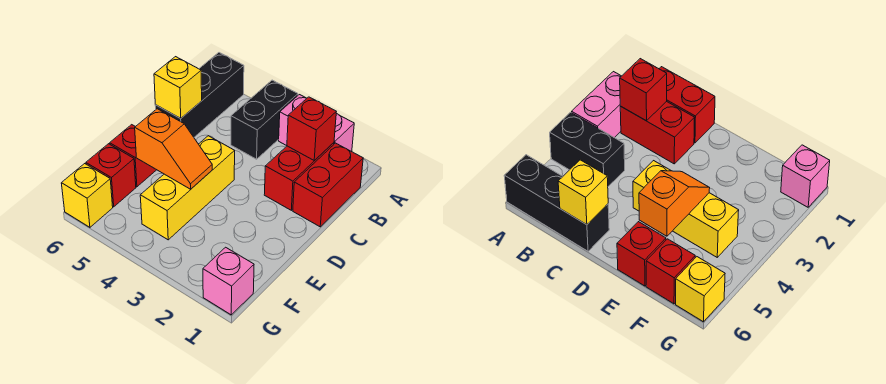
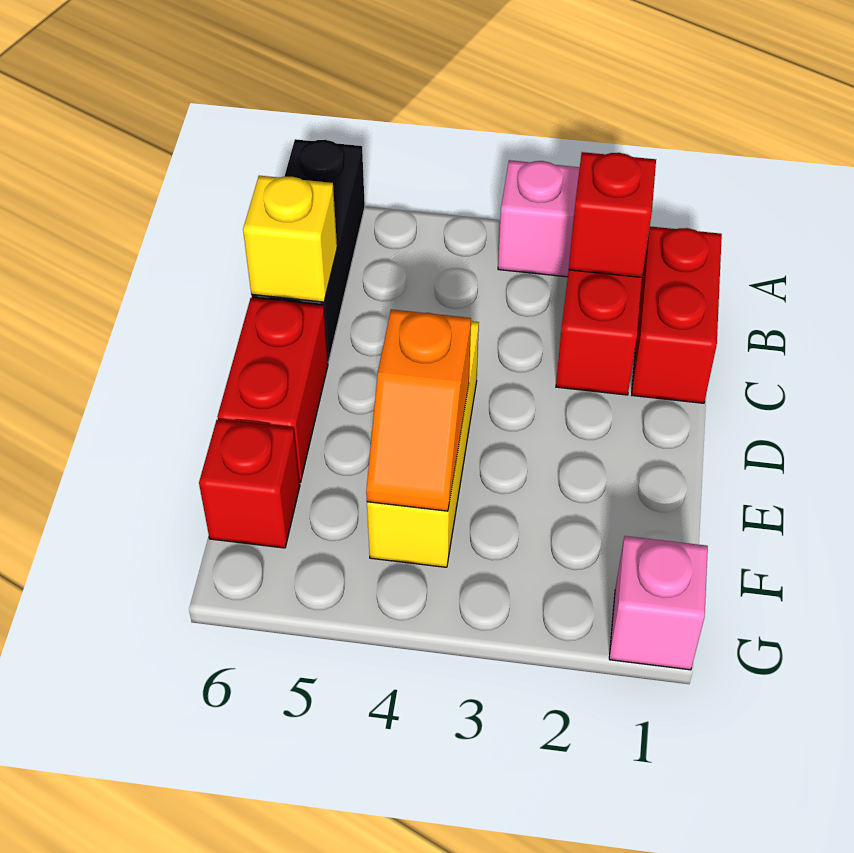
black brick A4:B4 level 1 -> none
orange slope E4:E5 level 2 top 5 -> orange slope E4:F4 level 2 top E
red brick E6 level 1 -> red brick D6:E6 level 1
yellow brick G6 level 1 -> none

